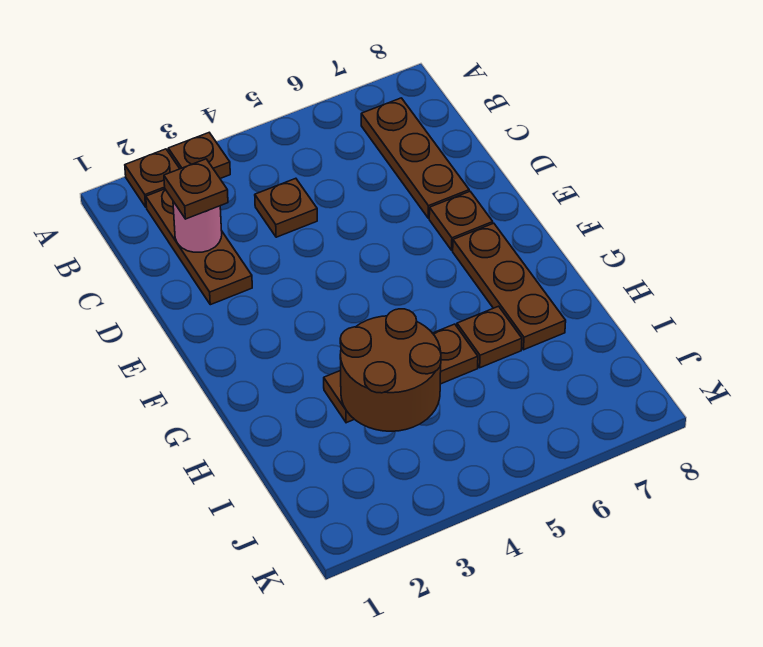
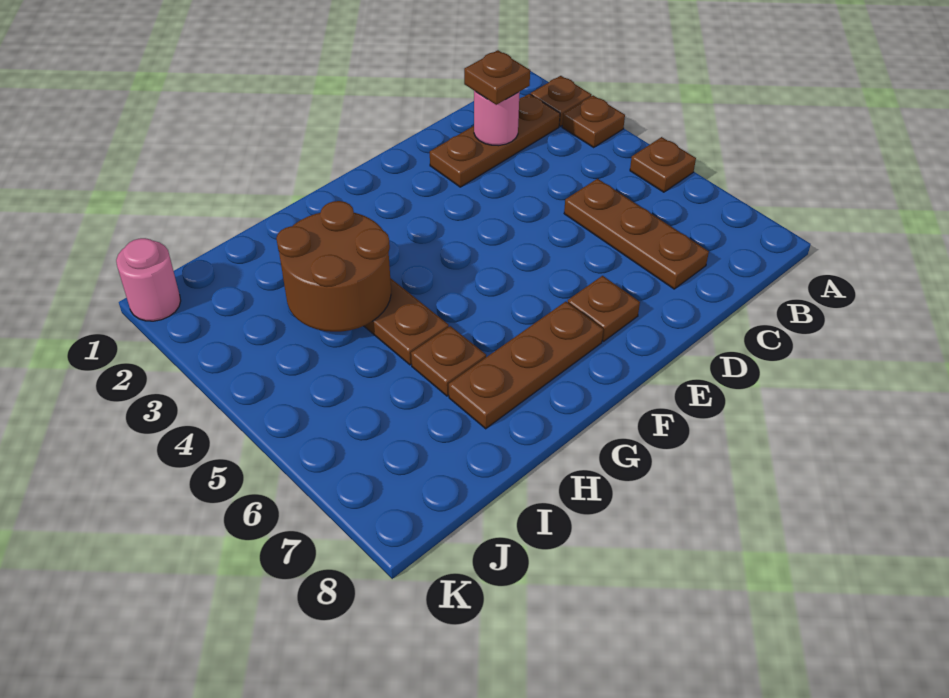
brown plate B7:D7 level 1 -> brown plate C5:C7 level 1
brown plate C4 level 1 -> brown plate A5 level 1
none -> pink round brick K1 level 1

